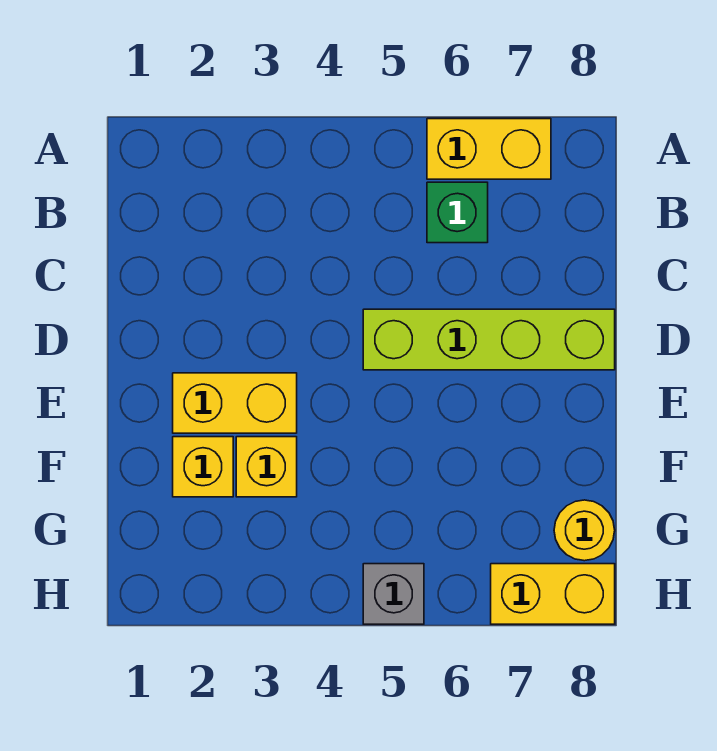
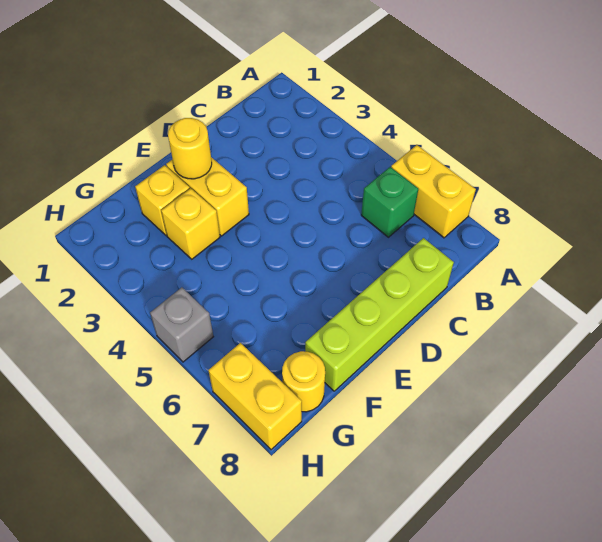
lime brick D5:D8 level 1 -> lime brick C8:F8 level 1
none -> yellow round brick E2 level 2

